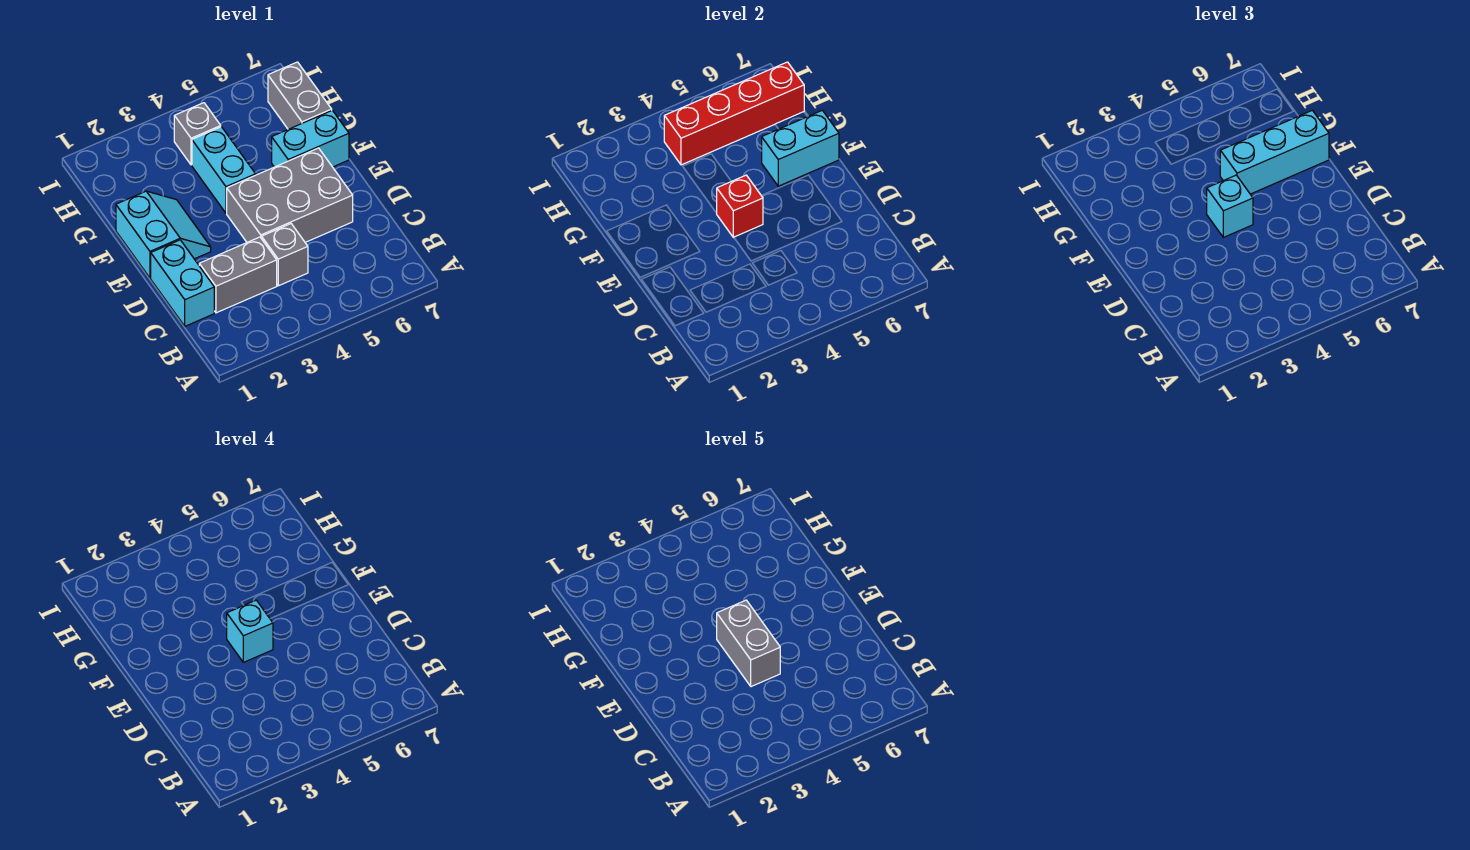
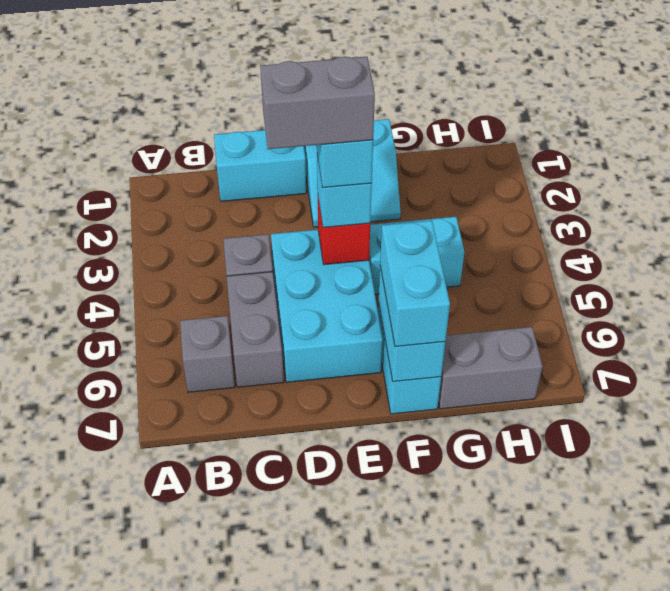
grey brick C2:C3 level 1 -> grey brick C5:C6 level 1
grey brick D4:E6 level 1 -> cyan brick D4:E6 level 1
cyan brick F5:F7 level 3 -> cyan brick F6:F7 level 3
grey brick H4 level 1 -> grey brick B6 level 1
red brick H4:H7 level 2 -> none

